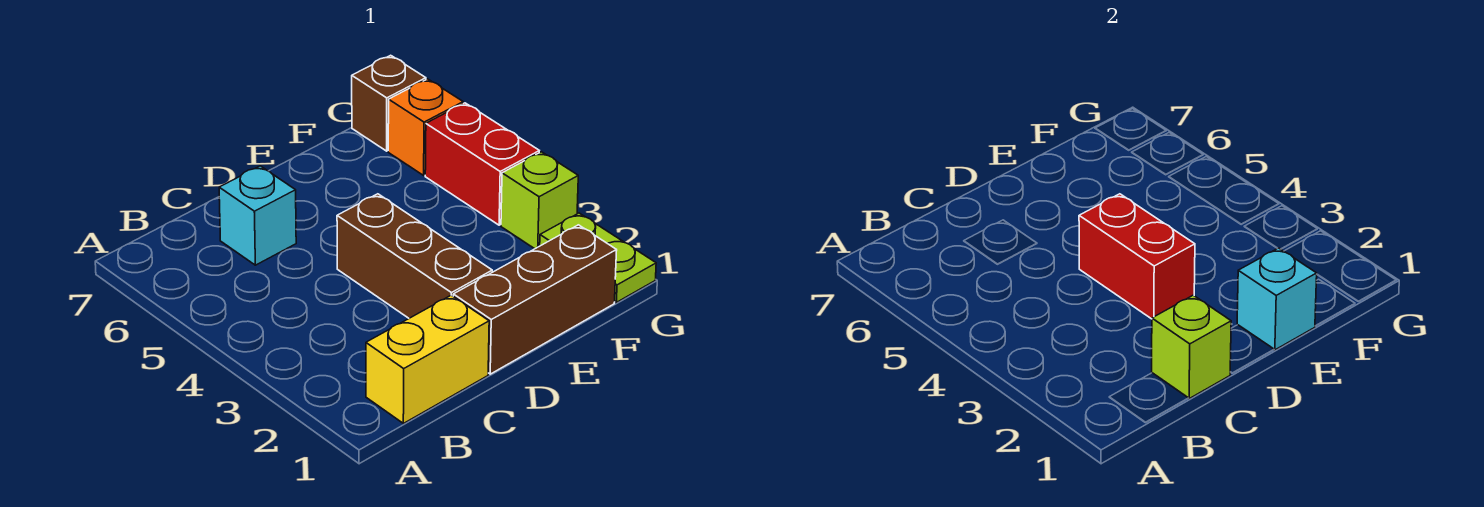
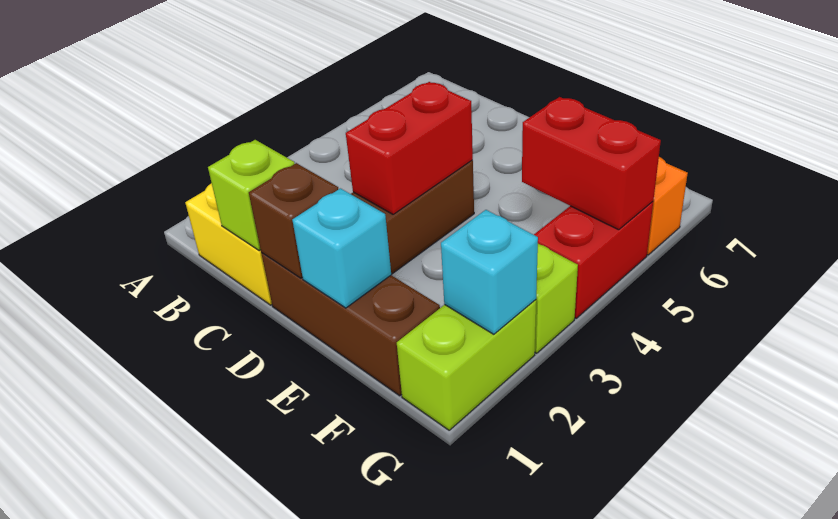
cyan brick C6 level 1 -> cyan brick G2 level 2
none -> red brick F5:G5 level 2
lime plate G1:G2 level 1 -> lime brick G1:G2 level 1
brown brick G7 level 1 -> brown brick D1 level 2

